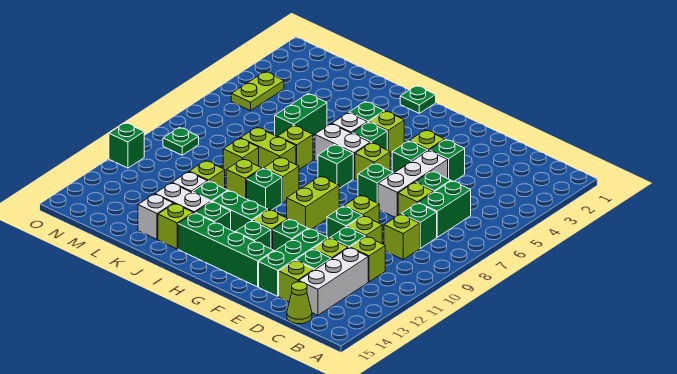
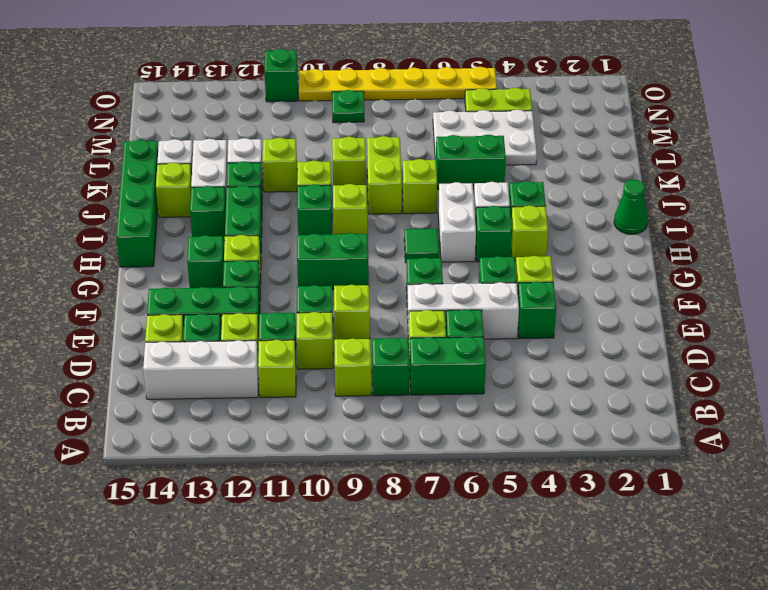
lime cone C15 level 1 -> none
green brick F14:I14 level 1 -> green brick H15:K15 level 1
lime brick G6 level 1 -> none
lime brick G9:G10 level 1 -> green brick G9:G10 level 1
green brick H7 level 1 -> green tile H7 level 1
green plate I1 level 1 -> green cone I1 level 1
none -> white plate L4:M6 level 1
none -> yellow plate O5:O10 level 1

